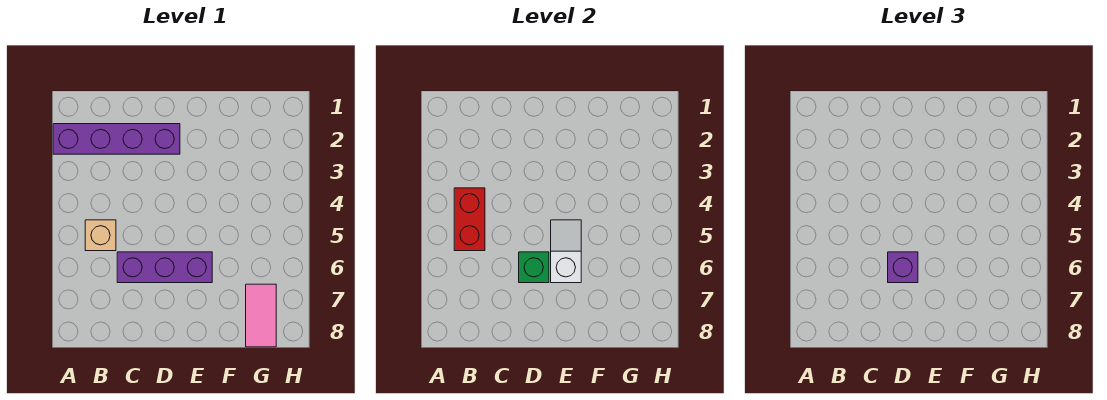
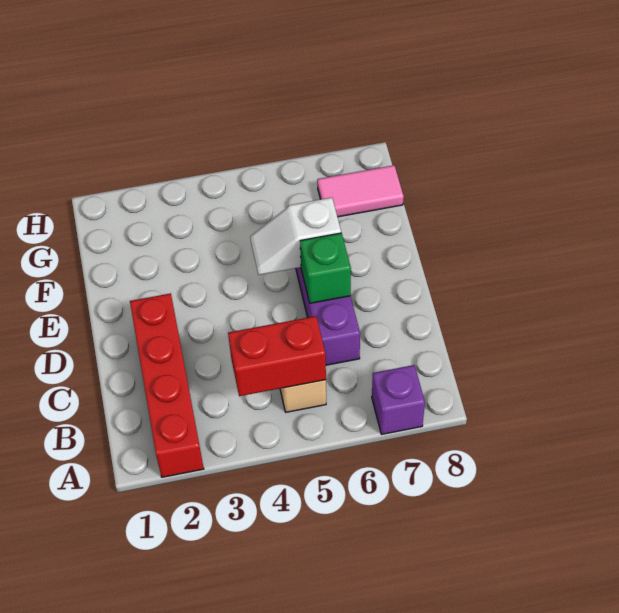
purple brick A2:D2 level 1 -> red brick A2:D2 level 1
purple brick D6 level 3 -> purple brick A7 level 1

